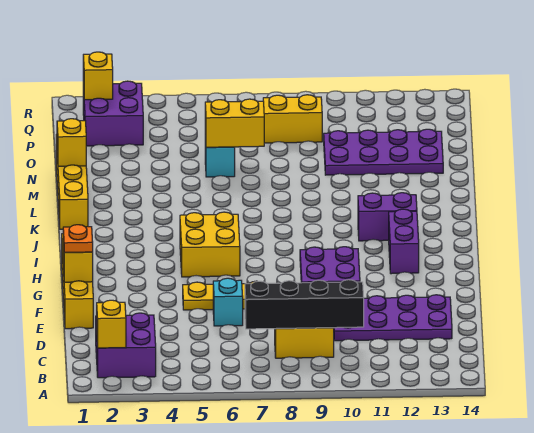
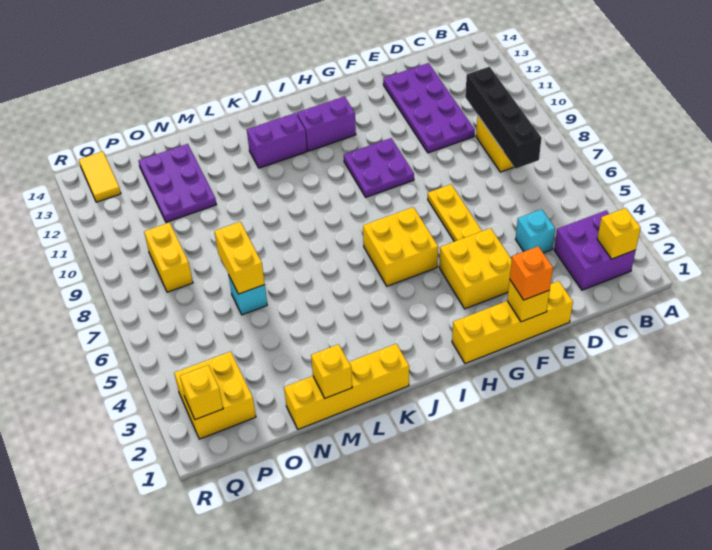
cyan brick E6 level 1 -> cyan brick D4 level 1
orange plate F1 level 3 -> orange brick F1 level 3
none -> yellow brick F3:G4 level 1
purple brick J11:J12 level 1 -> purple brick J12:K12 level 1
purple plate N10:O13 level 1 -> purple plate N11:O13 level 1
purple brick P2:Q3 level 1 -> yellow brick P2:Q3 level 1
none -> yellow tile Q13:Q14 level 1

